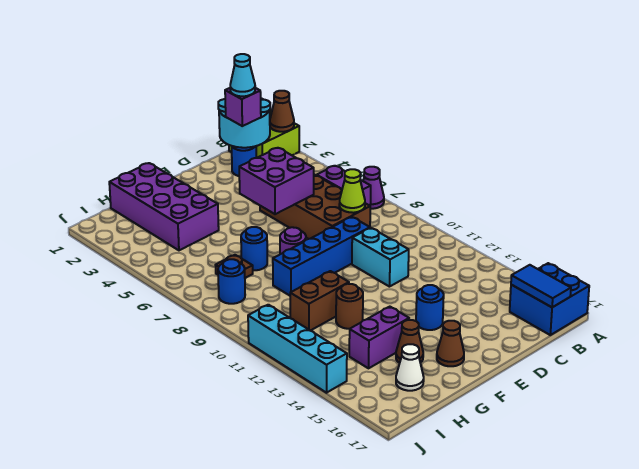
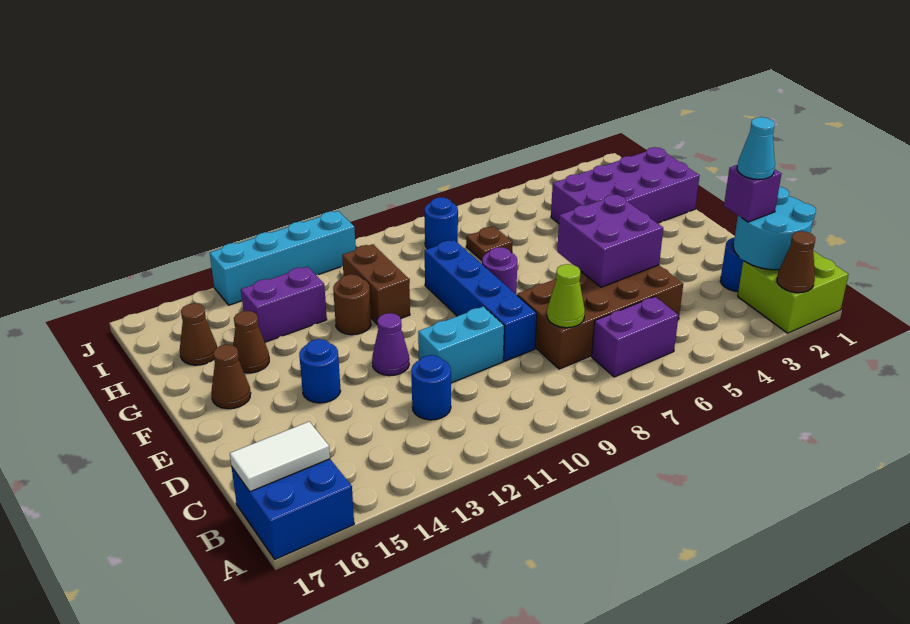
purple cone A7 level 1 -> purple cone E12 level 1
blue tile B16:B17 level 2 -> white tile B16:B17 level 2
blue round brick G7 level 1 -> blue round brick C12 level 1
purple brick G14:H14 level 1 -> purple brick H13:H14 level 1
white cone H16 level 1 -> brown cone H16 level 1

